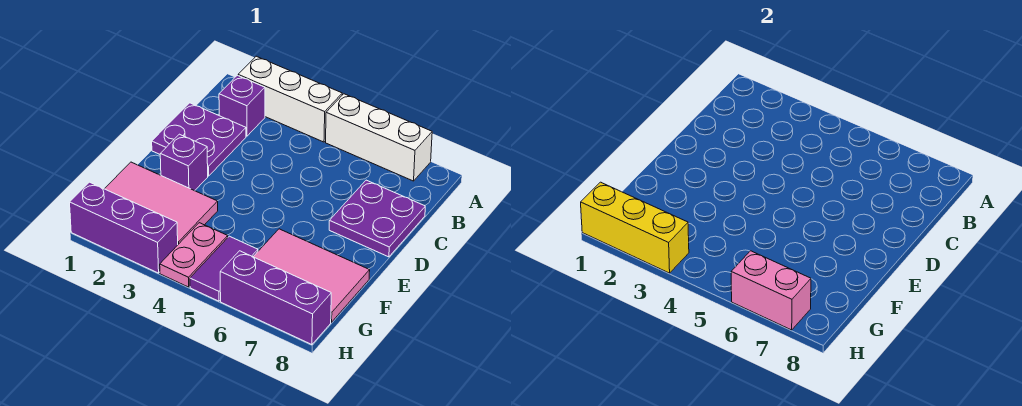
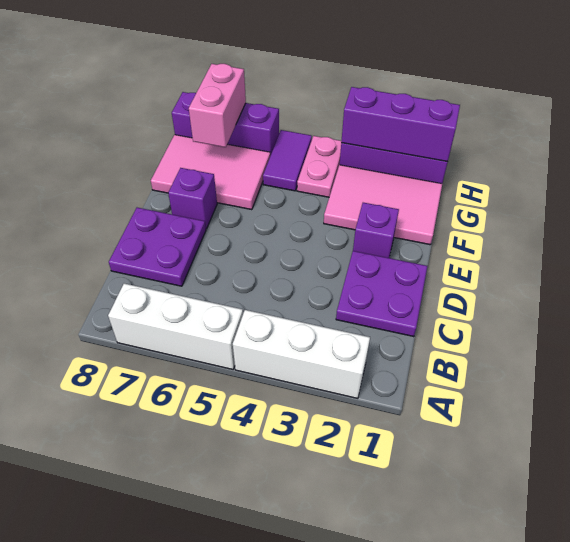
purple brick B2 level 1 -> purple brick E7 level 1
yellow brick H1:H3 level 2 -> purple brick H1:H3 level 2
pink brick H6:H7 level 2 -> pink brick G7:H7 level 2

